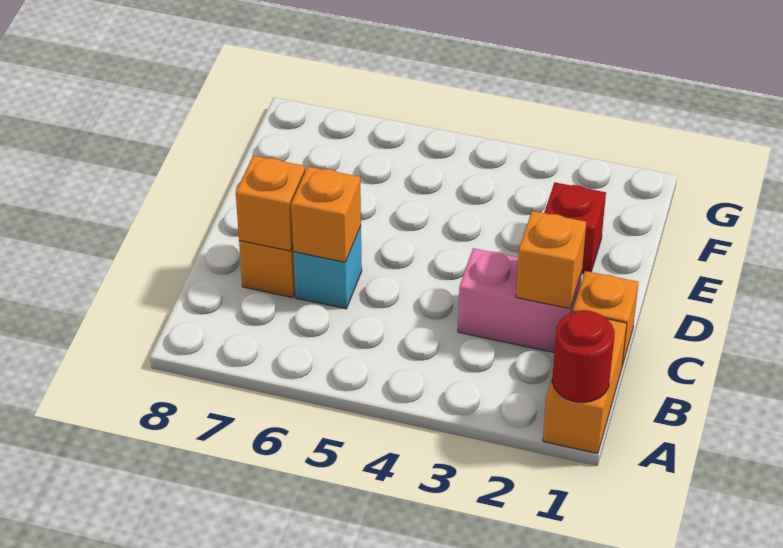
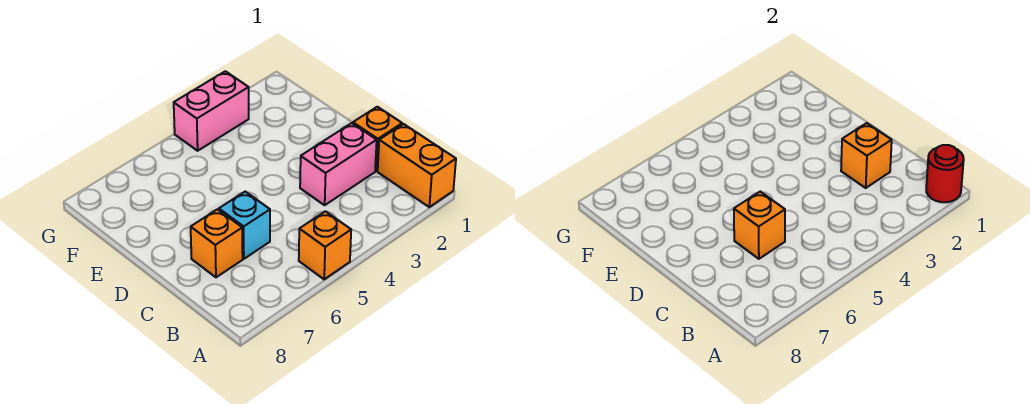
orange brick C7 level 2 -> orange brick A5 level 1
red brick E2 level 1 -> none
none -> pink brick G3:G4 level 1

